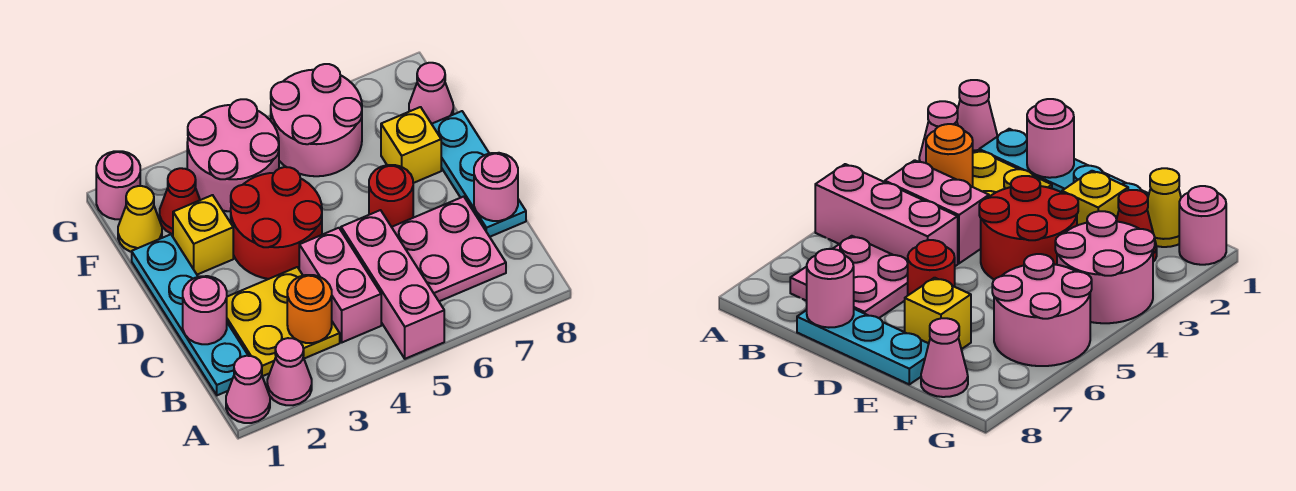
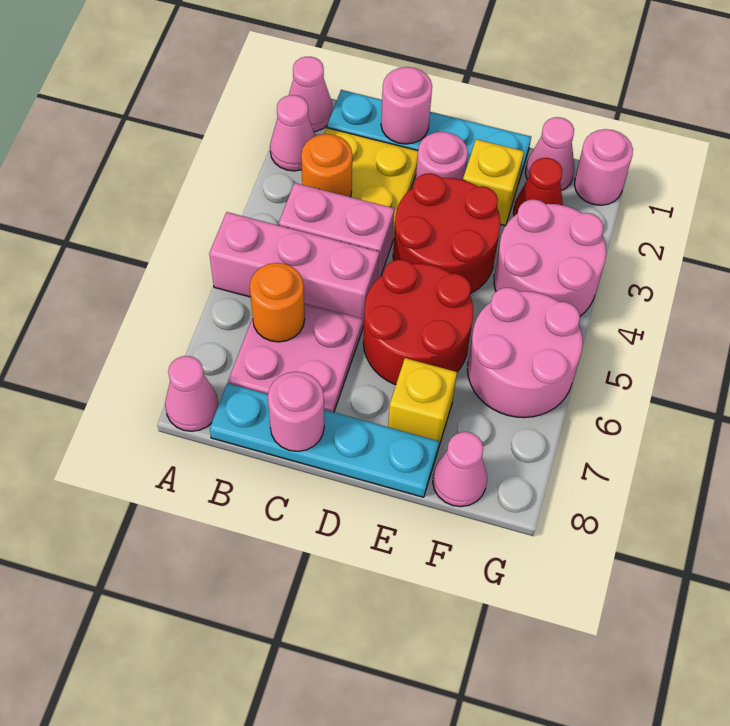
none -> pink cone A8 level 1
none -> orange round brick B6 level 2
cyan plate C8:E8 level 1 -> cyan plate B8:E8 level 1
none -> pink round brick D2 level 1
red round brick D6 level 1 -> red round brick D5:E6 level 1
yellow cone F1 level 1 -> pink cone F1 level 1

